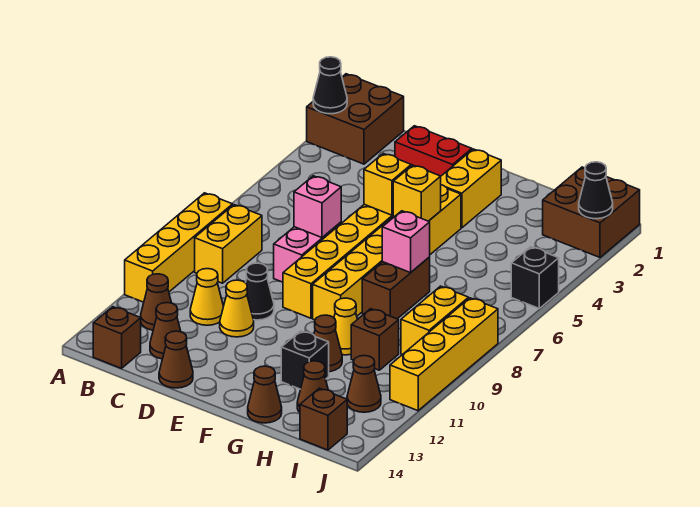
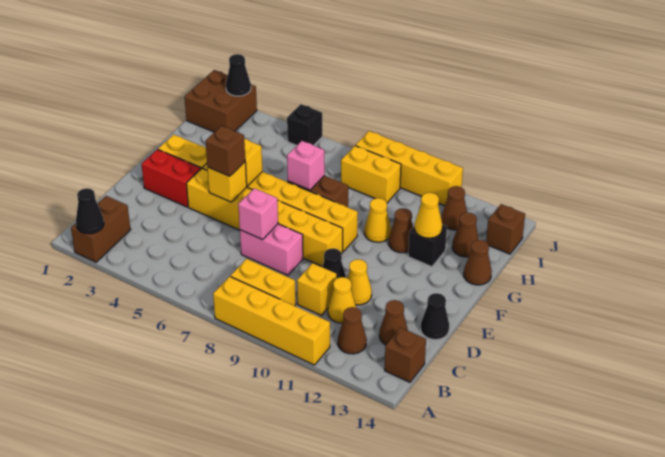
brown brick A1:B2 level 1 -> brown brick A2:B2 level 1
none -> yellow brick C10 level 1
red brick D2:E2 level 1 -> red brick E2:E3 level 1
brown cone D14 level 1 -> black cone D14 level 1
none -> yellow cone G12 level 2
brown brick H10 level 1 -> brown brick E5 level 3

